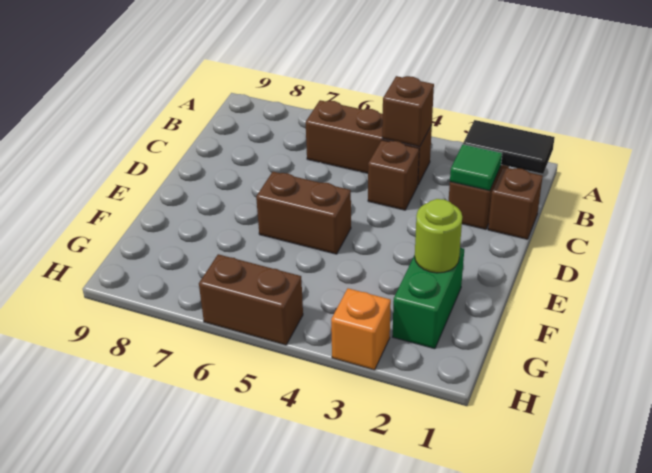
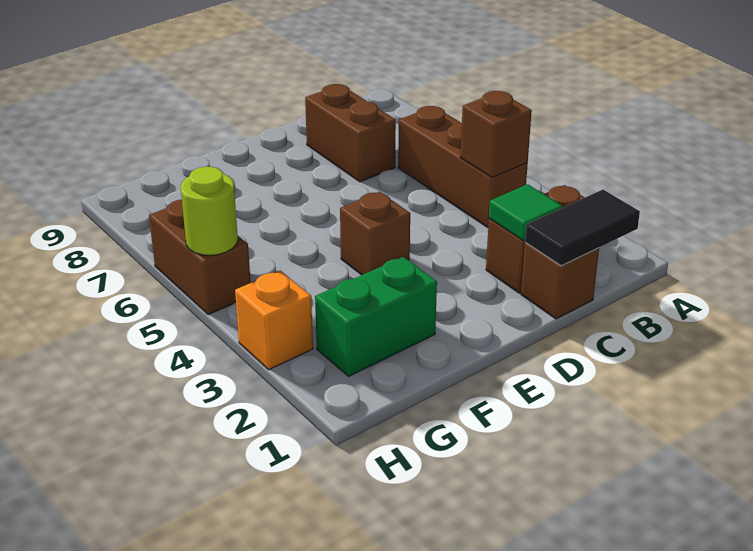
black tile B1:B2 level 2 -> black tile B1:C1 level 2
brown brick C4 level 1 -> brown brick E4 level 1
brown brick E5:E6 level 1 -> brown brick C7:C8 level 1
lime round brick F2 level 2 -> lime round brick H5 level 2

